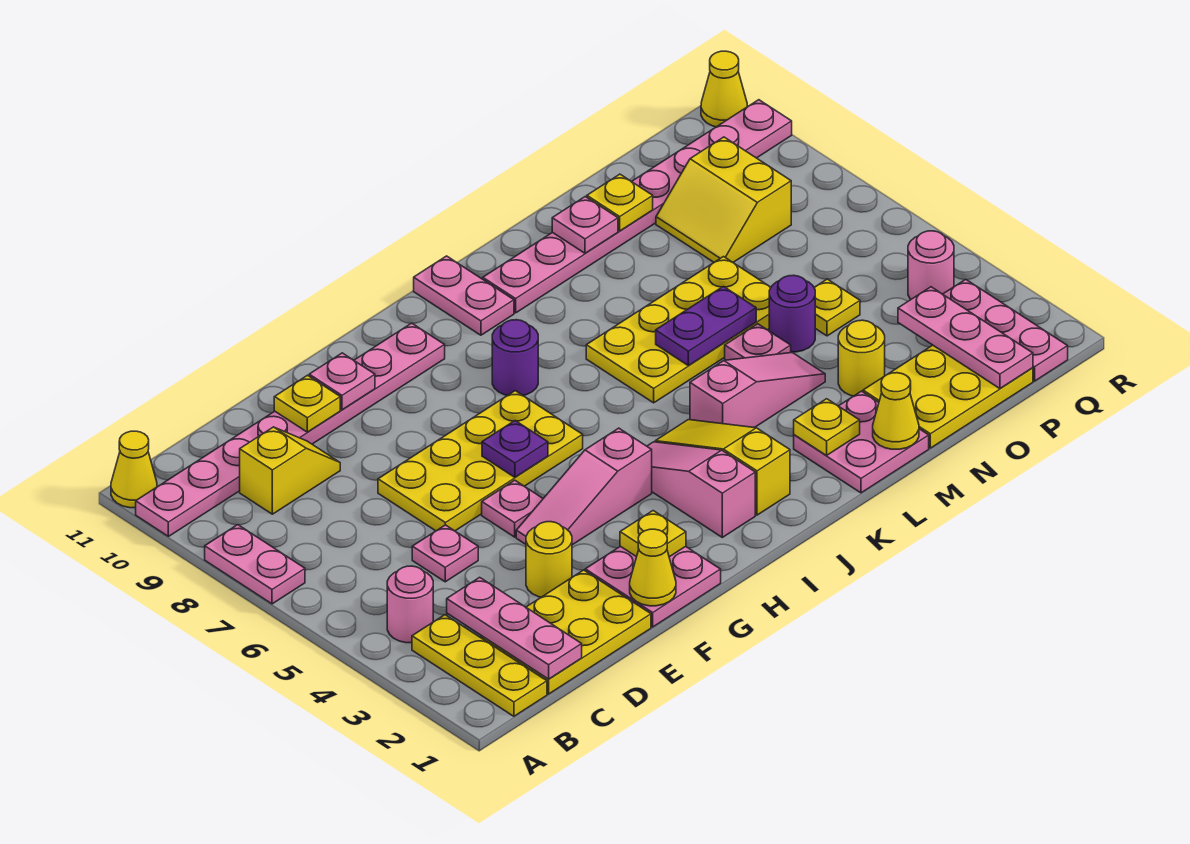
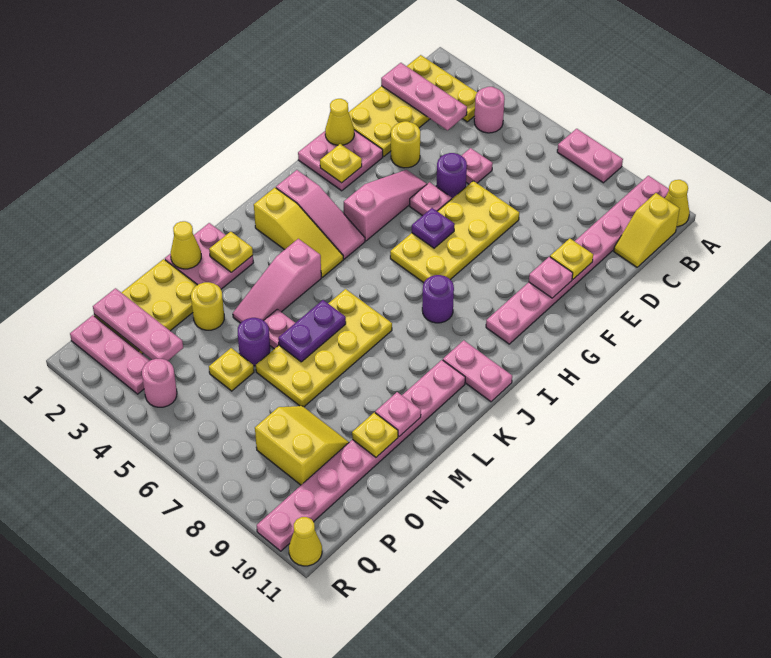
yellow slope C9:D9 level 1 top C -> yellow slope B11:C11 level 1 top B
none -> purple round brick E5 level 1

